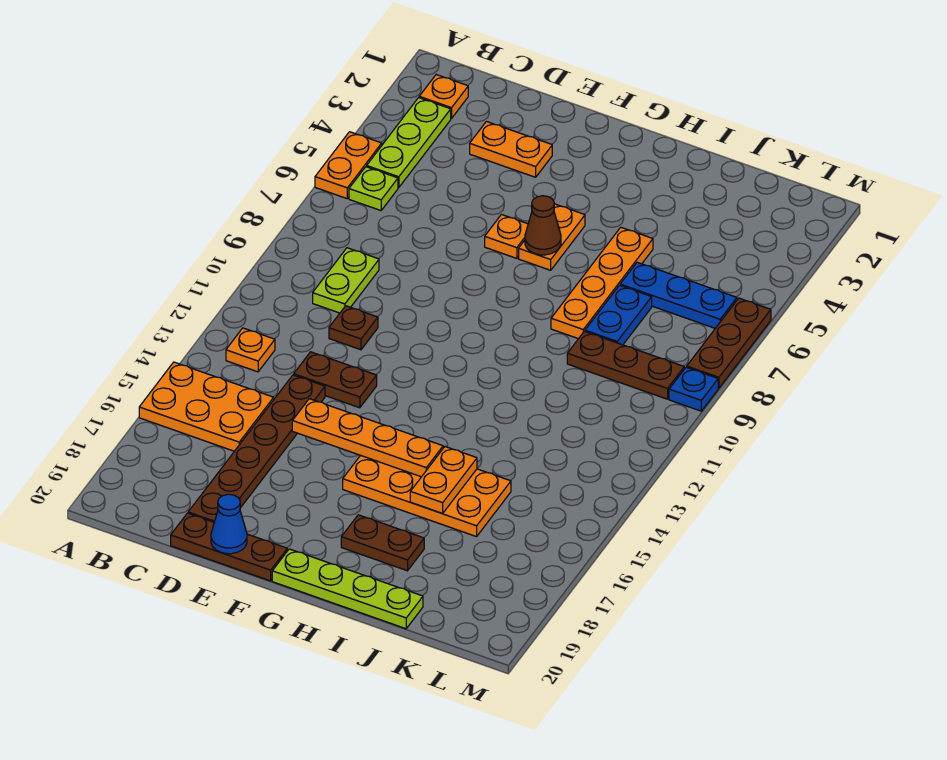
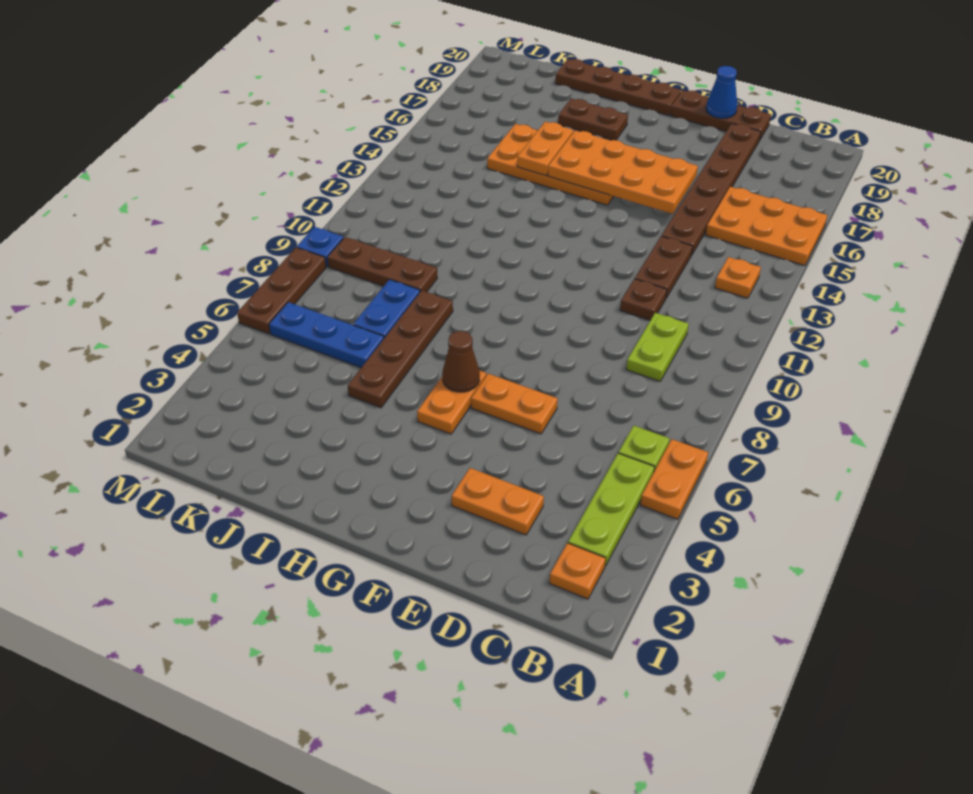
brown plate D13:E13 level 1 -> brown plate D12:D13 level 1
orange plate E15:H15 level 2 -> orange plate E15:H16 level 2
orange plate F6 level 1 -> orange plate E6:F6 level 1
lime plate G20:J20 level 1 -> brown plate G20:J20 level 1
orange plate I5:I8 level 1 -> brown plate I5:I8 level 1

